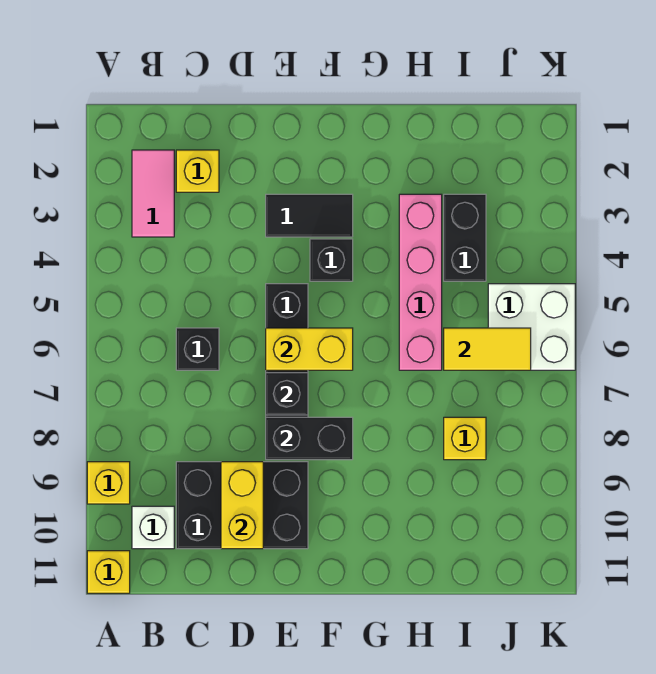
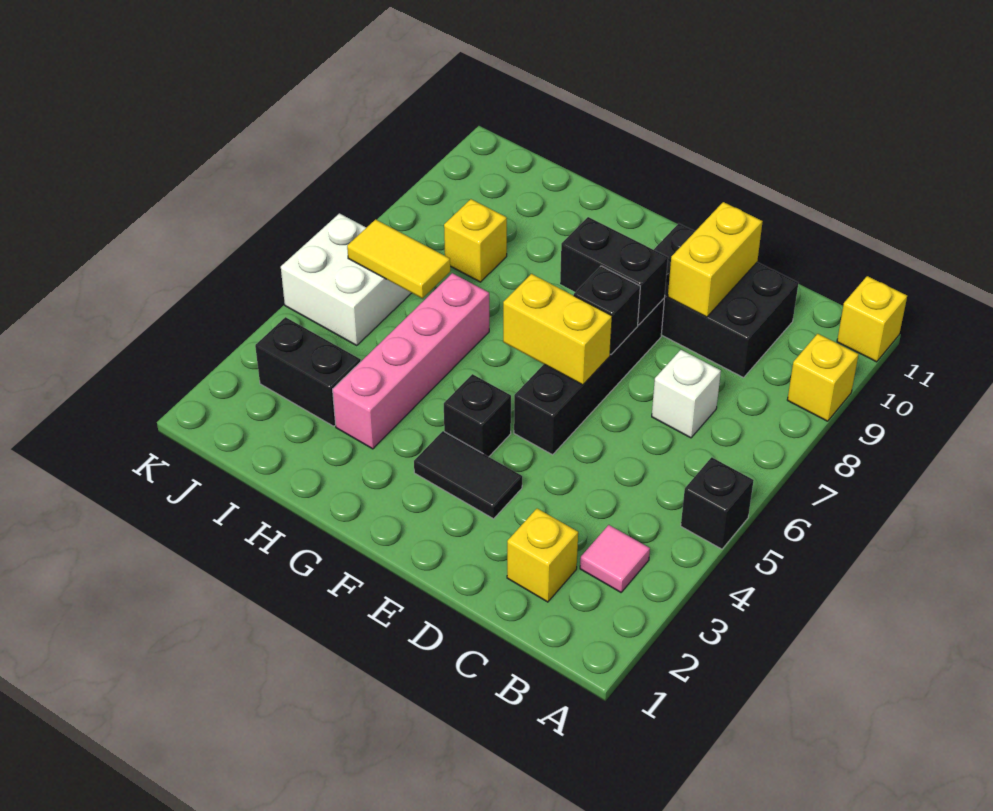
pink tile B2:B3 level 1 -> pink tile B3 level 1
white brick B10 level 1 -> white brick C7 level 1
black brick C6 level 1 -> black brick A5 level 1
black brick I3:I4 level 1 -> black brick I3:J3 level 1

